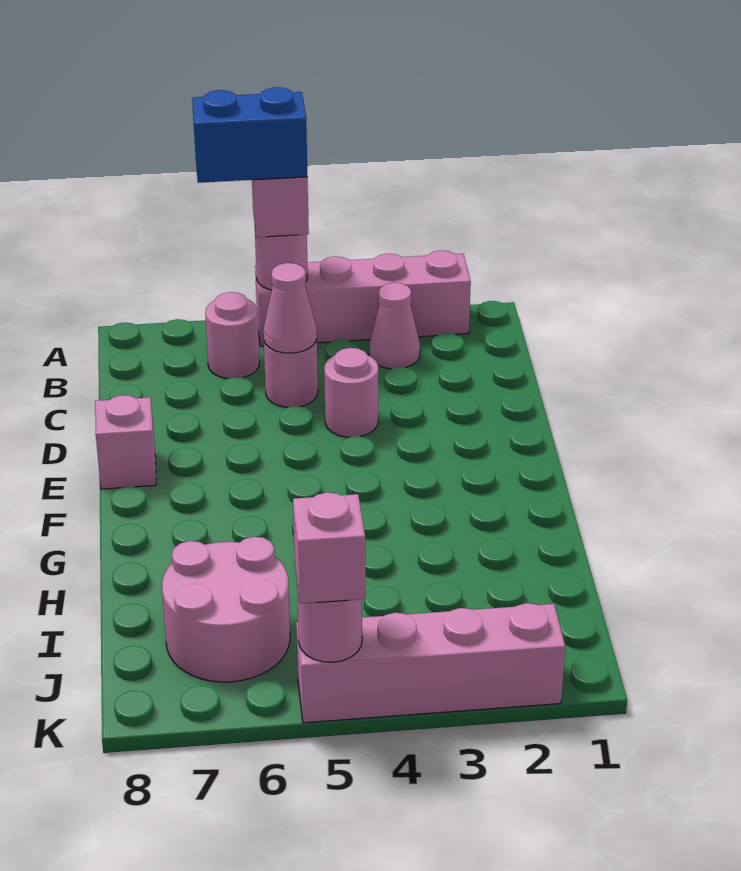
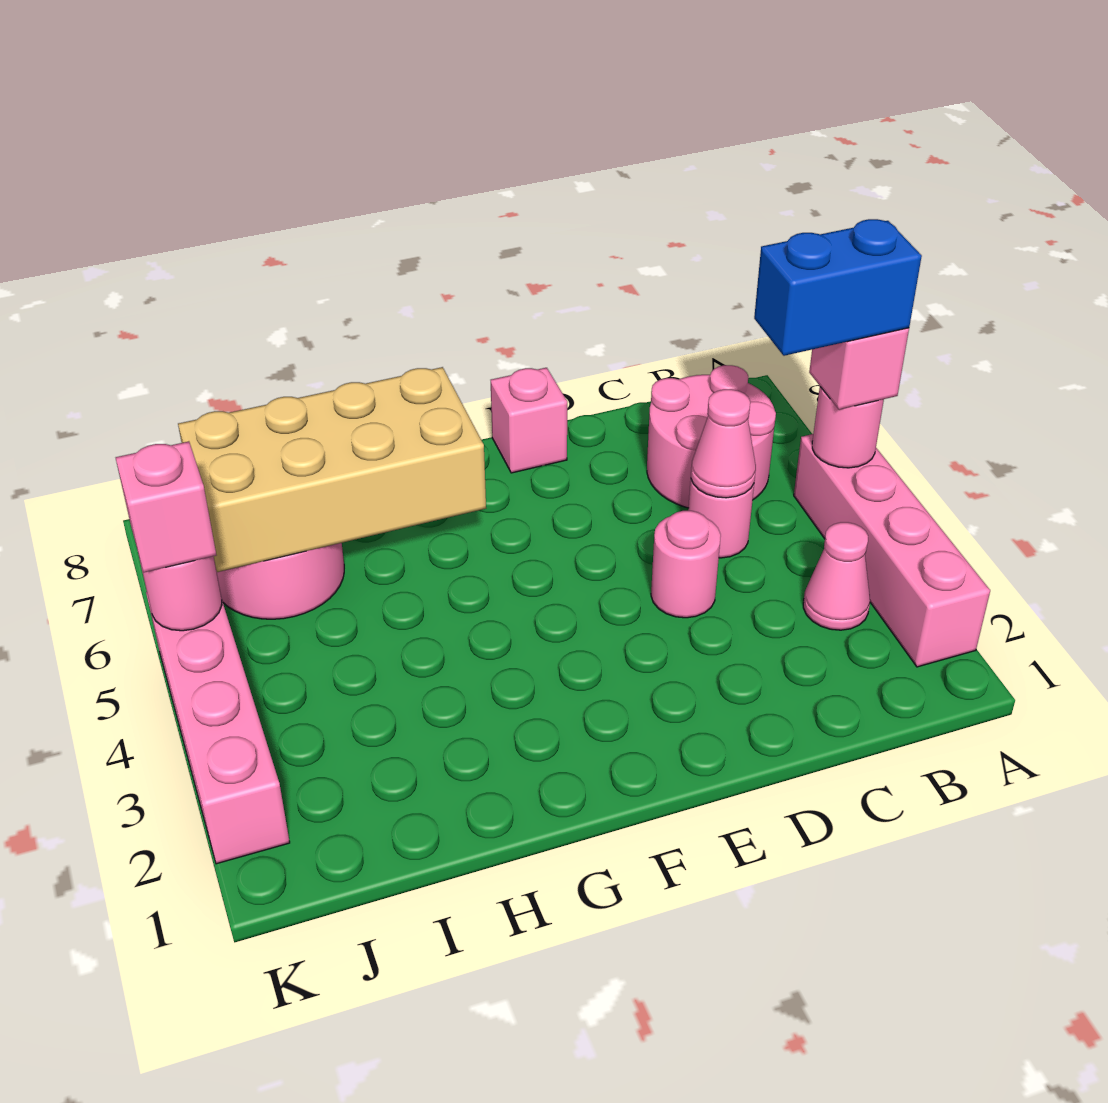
blue brick A5:A6 level 4 -> blue brick A5:B5 level 4
pink round brick B6 level 1 -> pink round brick B6:C7 level 1
none -> tan brick G6:J7 level 2

